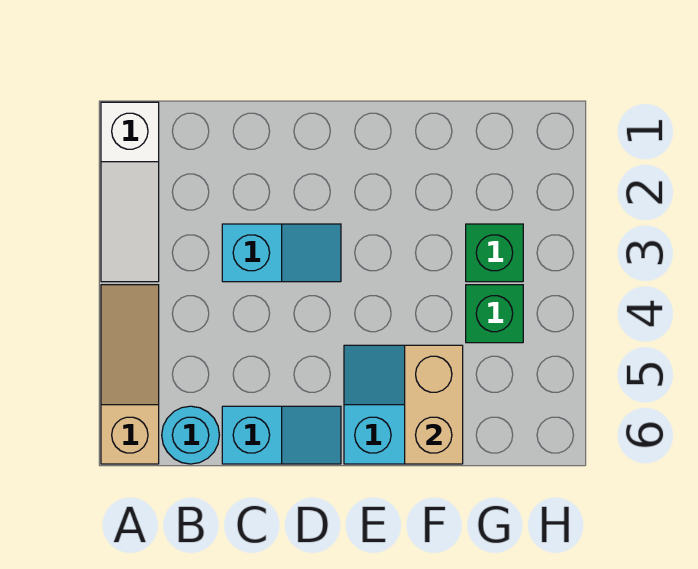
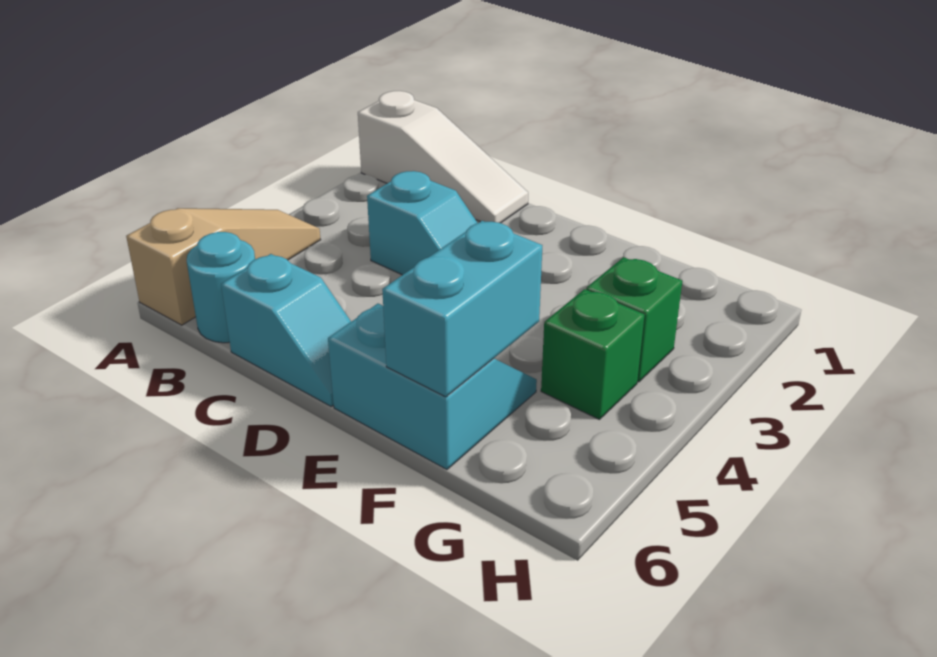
white slope A1:A3 level 1 top 1 -> white slope A1:C1 level 1 top A
tan brick F5:F6 level 2 -> cyan brick F5:F6 level 2

